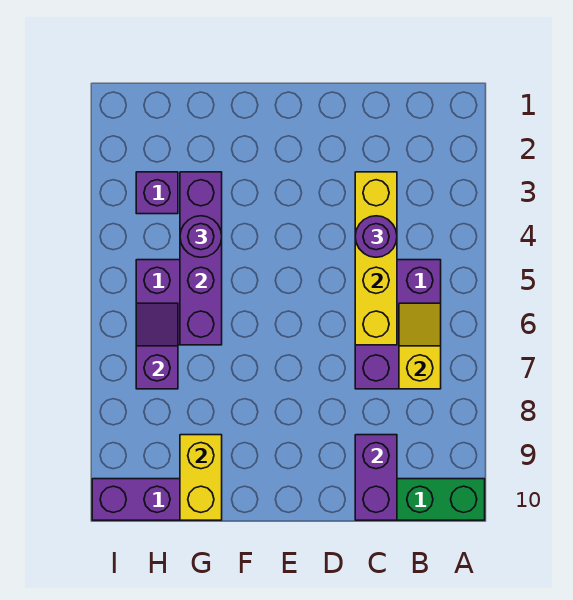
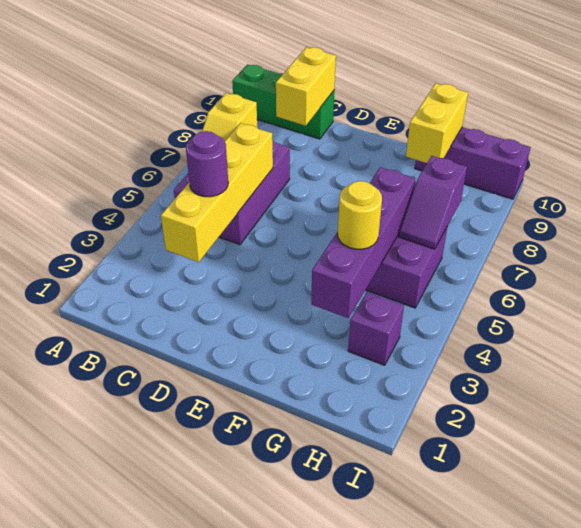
purple brick C9:C10 level 2 -> yellow brick C9:C10 level 2
purple round brick G4 level 3 -> yellow round brick G4 level 3

